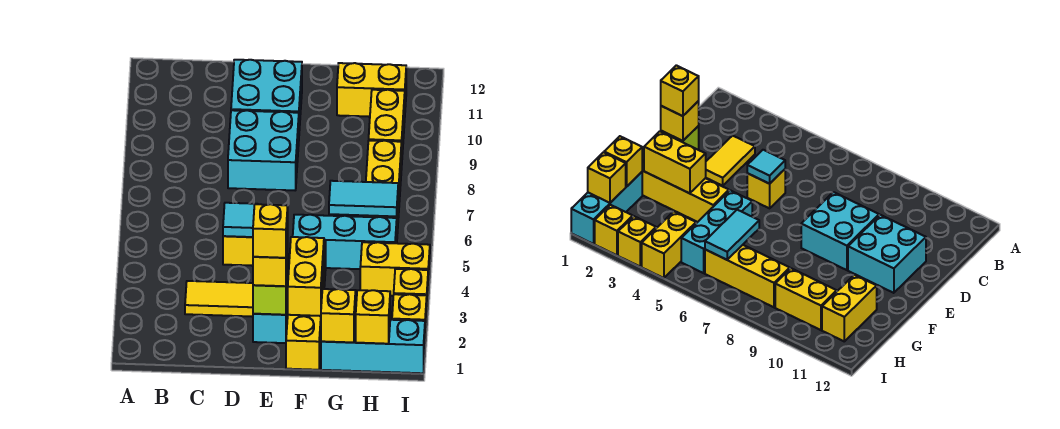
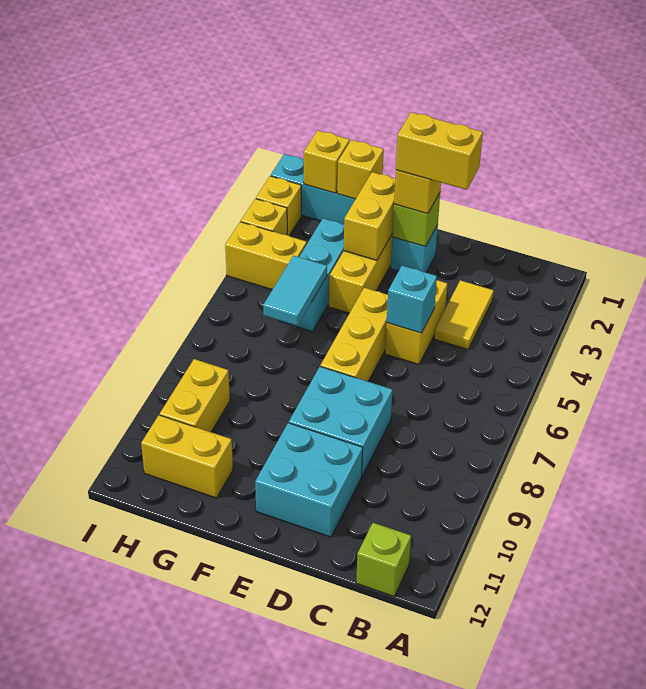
none -> lime brick B12 level 1
yellow tile C3:D3 level 1 -> yellow tile C3:C4 level 1
yellow brick D5 level 1 -> yellow brick D4:D5 level 1
cyan tile D5 level 2 -> cyan brick D5 level 2
yellow brick E2 level 4 -> yellow brick D2:E2 level 4
cyan brick F5:H5 level 1 -> cyan brick G3:G5 level 1
cyan tile G6:H6 level 2 -> cyan tile G5:G6 level 2
yellow brick H6:H8 level 1 -> yellow brick E5:E7 level 1

